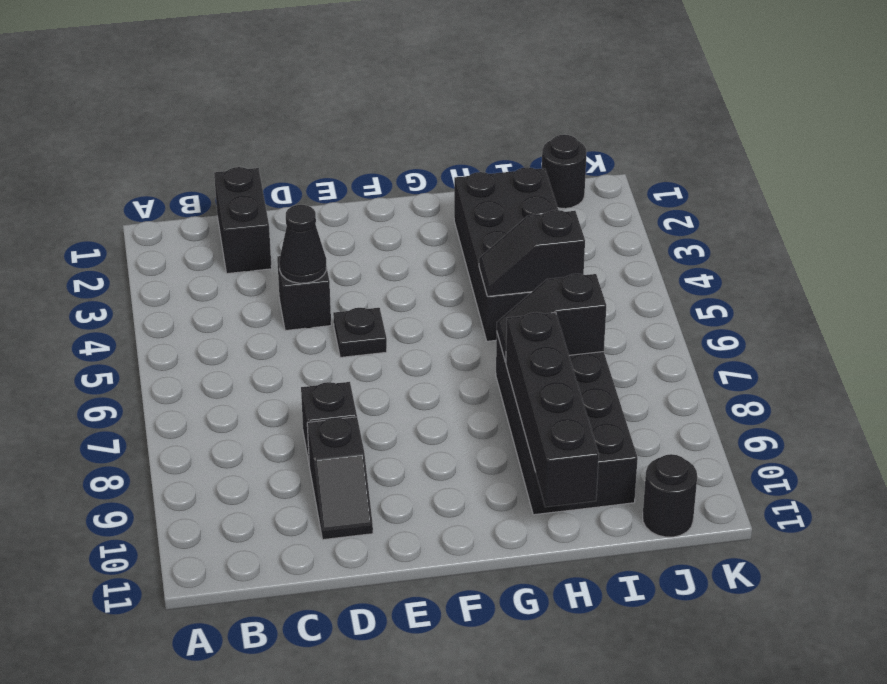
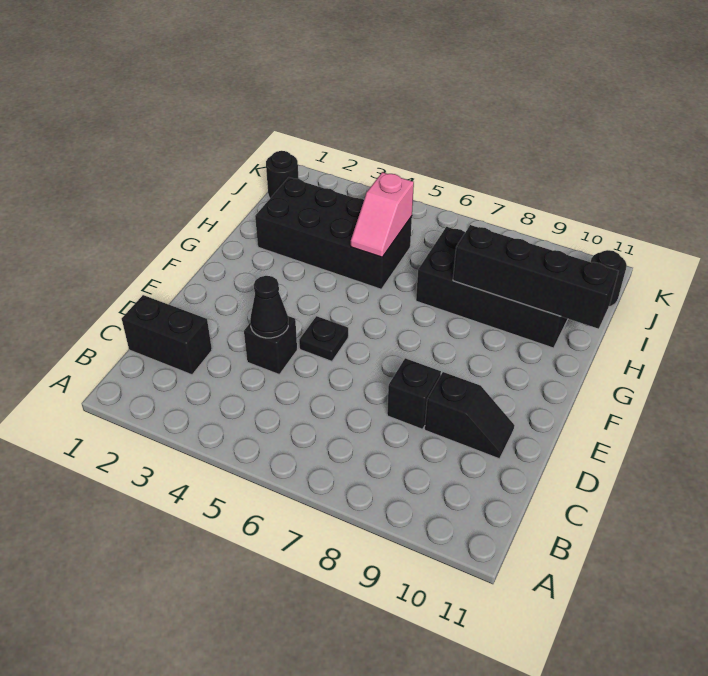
black slope H5:I5 level 2 top I -> pink slope H5:I5 level 2 top I
black slope H7:I7 level 2 top I -> none

